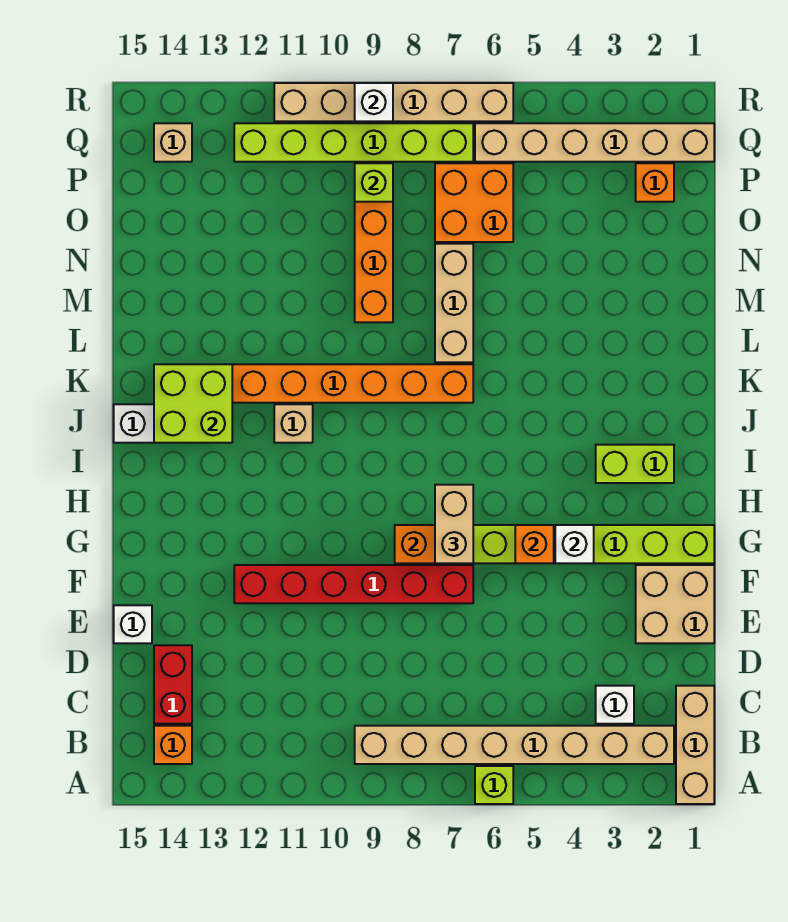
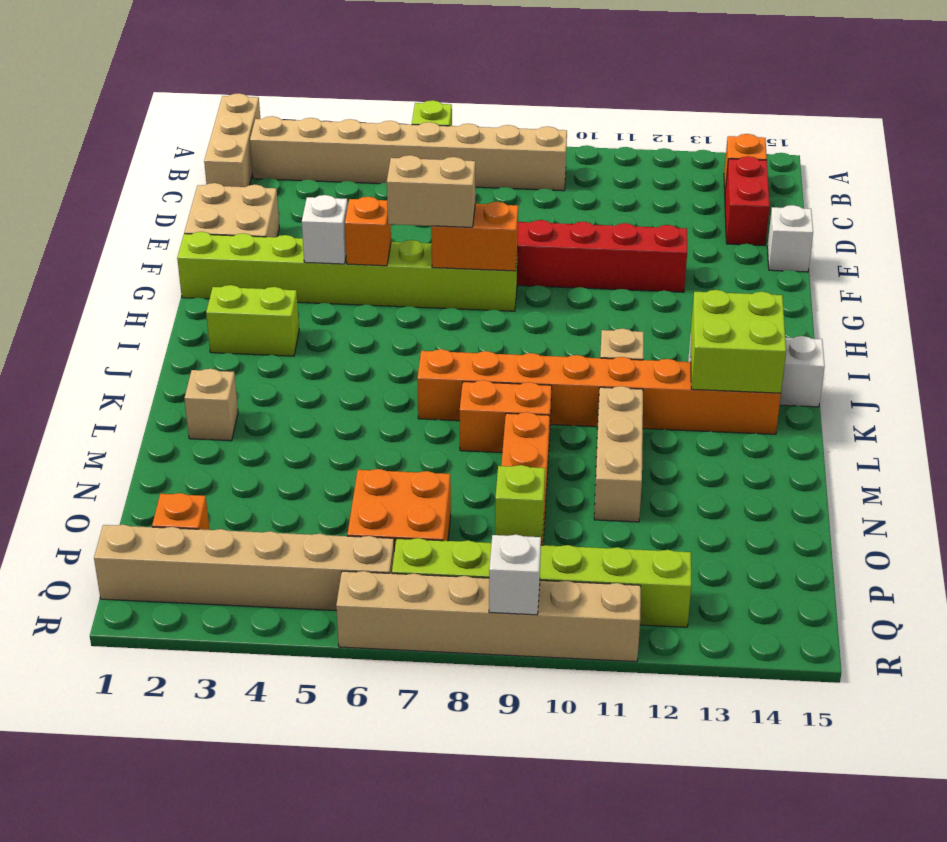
white brick C3 level 1 -> none
tan brick G7:H7 level 3 -> tan brick G6:G7 level 3
tan brick L7:N7 level 1 -> tan brick L11:N11 level 1
none -> orange brick L8:L9 level 1
tan brick Q14 level 1 -> tan brick L2 level 1

